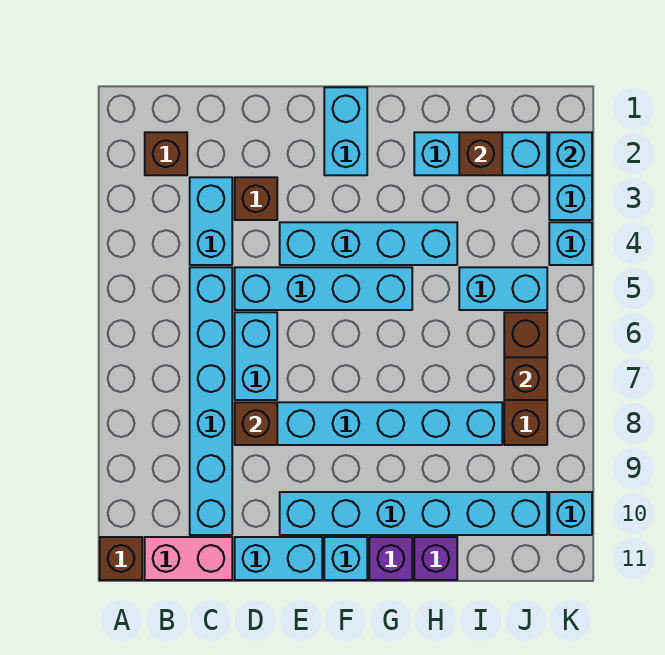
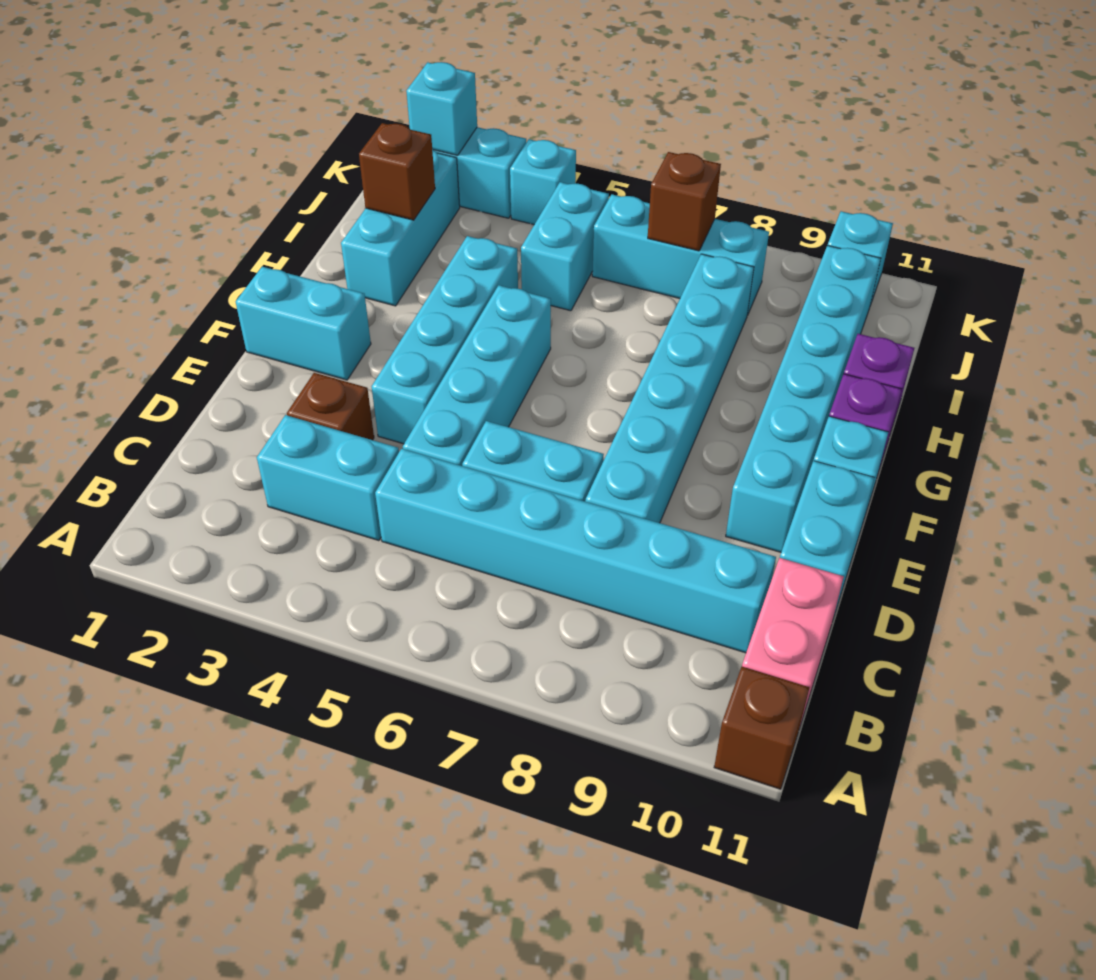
brown brick B2 level 1 -> none
brown brick D8 level 2 -> none
brown brick J6:J8 level 1 -> cyan brick J6:J8 level 1

